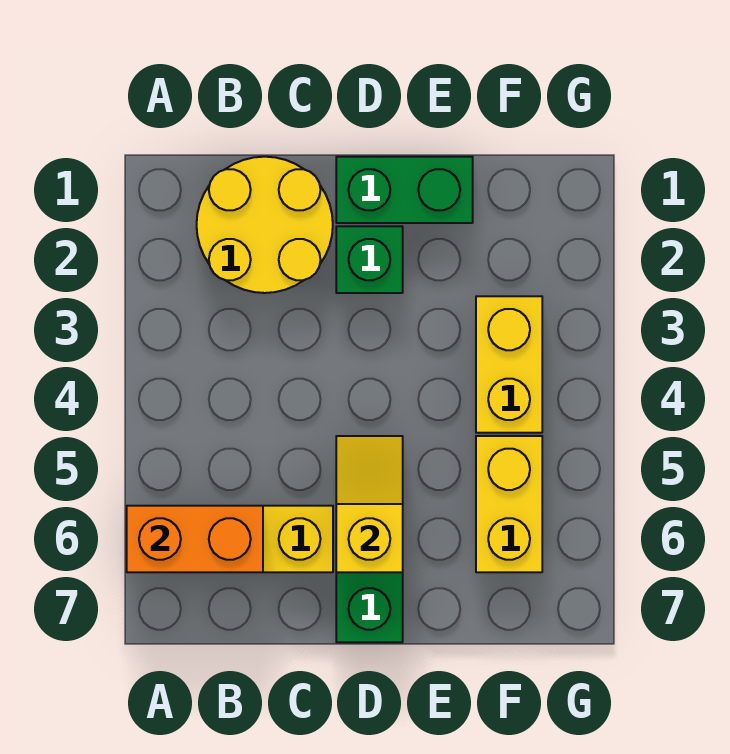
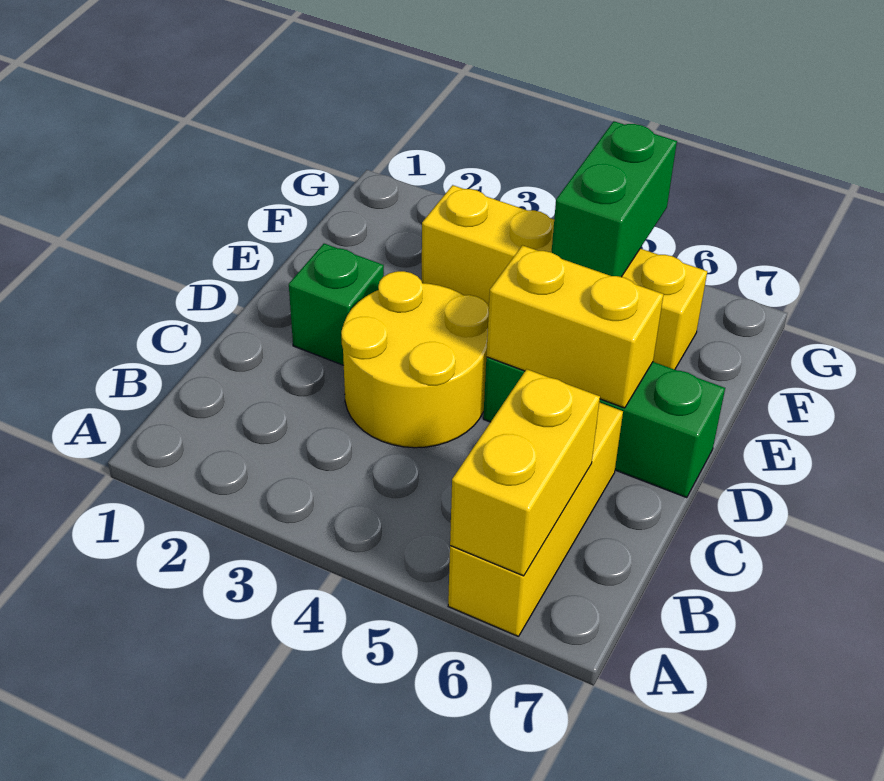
orange brick A6:B6 level 2 -> yellow brick A6:B6 level 2
yellow round brick B1:C2 level 1 -> yellow round brick C3:D4 level 1
green brick D1:E1 level 1 -> green brick F5:G5 level 2
yellow slope D5:D6 level 2 top 6 -> yellow brick D5:D6 level 2

